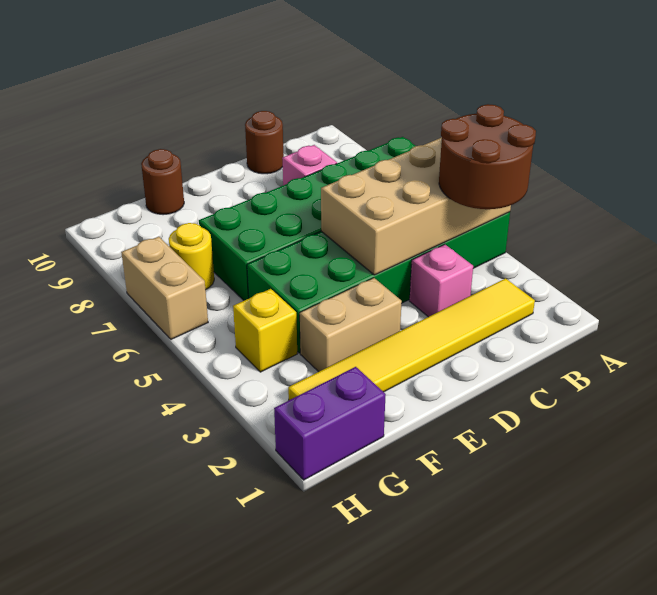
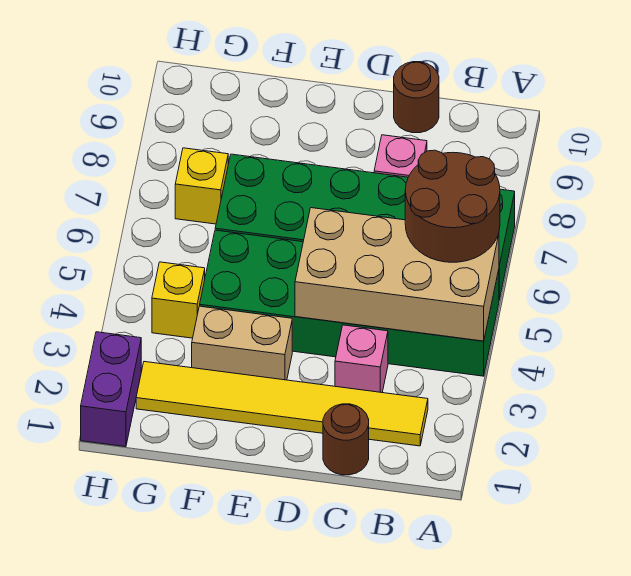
brown round brick A3:B4 level 3 -> brown round brick A5:B6 level 3
brown round brick F10 level 1 -> brown round brick C1 level 1
purple brick G1:H1 level 1 -> purple brick H1:H2 level 1
yellow round brick G7 level 1 -> yellow brick G7 level 1
tan brick H6:H7 level 1 -> none

